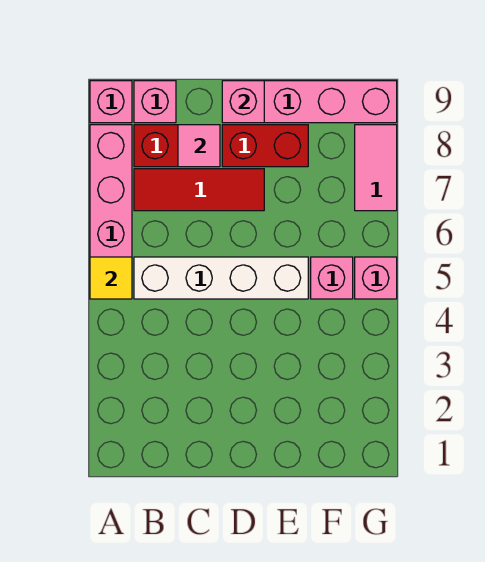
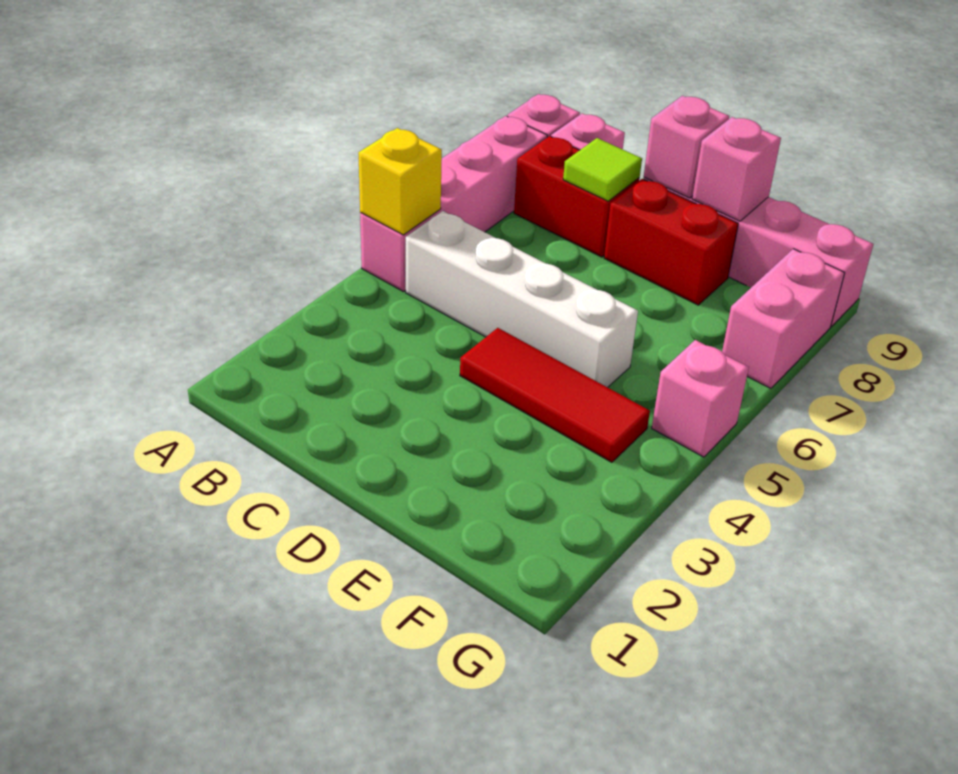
yellow tile A5 level 2 -> yellow brick A5 level 2
red tile B7:D7 level 1 -> red tile D4:F4 level 1
pink tile C8 level 2 -> lime tile C8 level 2
pink brick F5 level 1 -> pink brick E9 level 2
pink tile G7:G8 level 1 -> pink brick G7:G8 level 1

